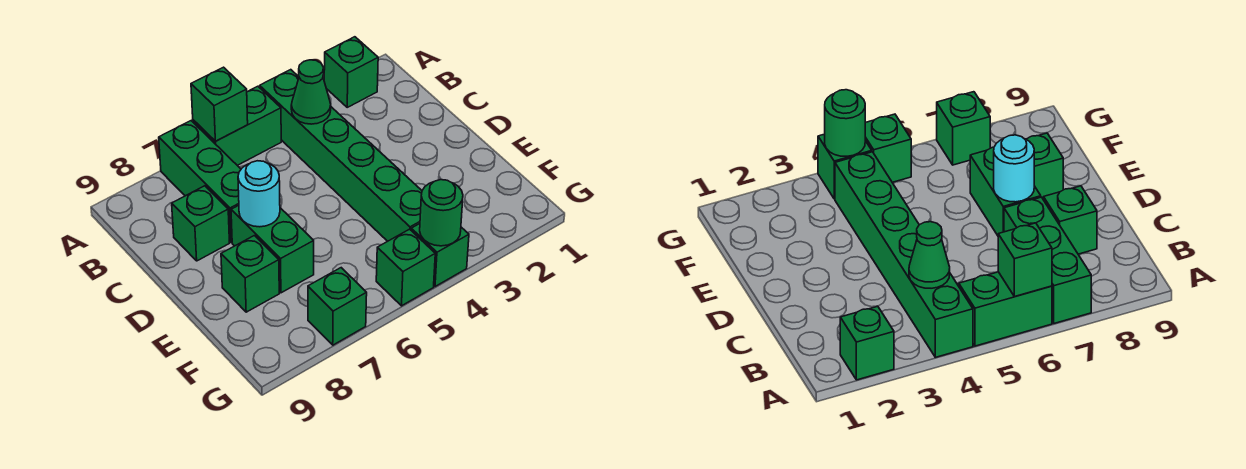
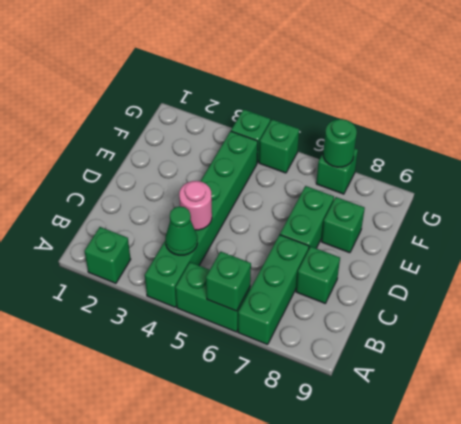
none -> pink round brick C4 level 2
cyan round brick D7 level 2 -> none
green round brick G4 level 2 -> green round brick G7 level 2

